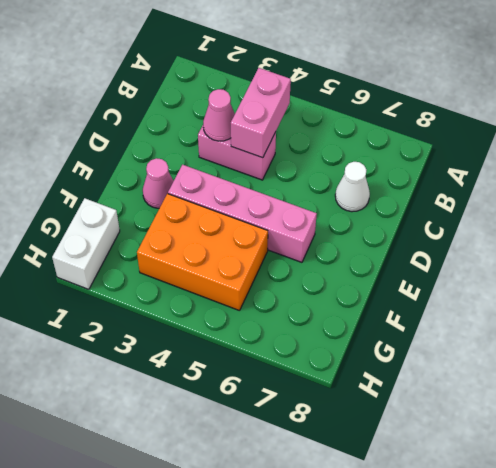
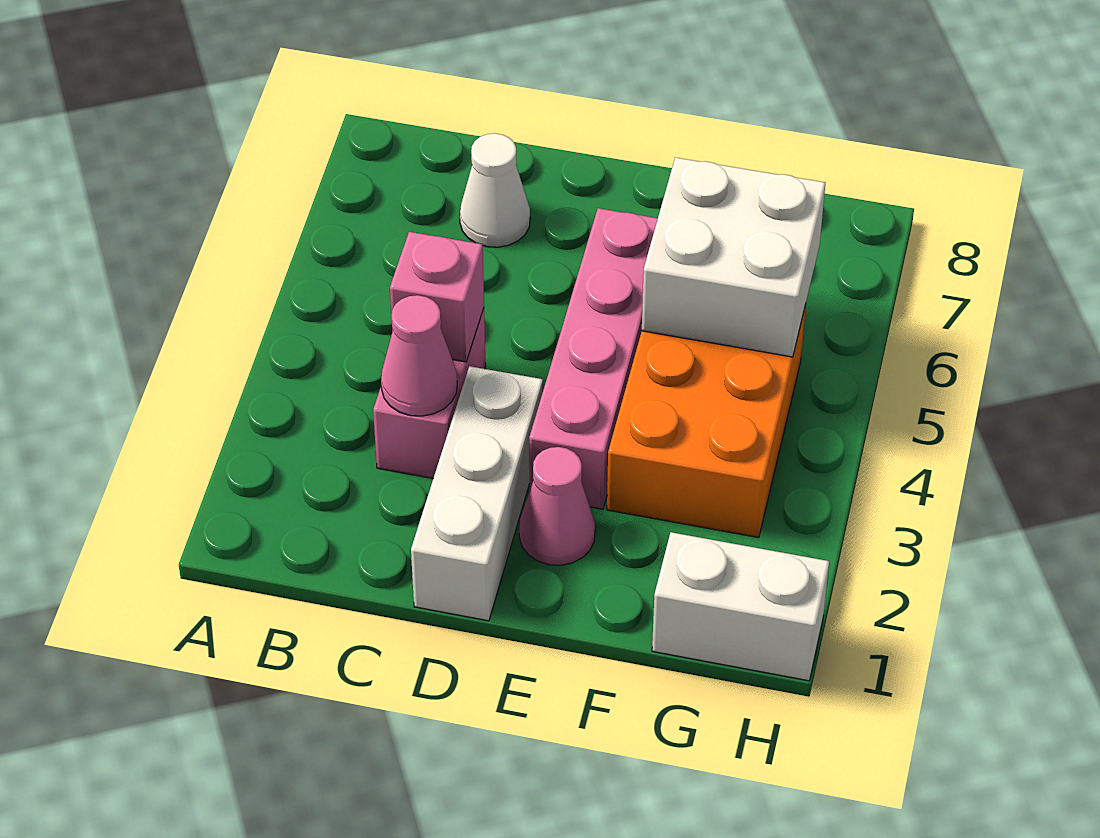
pink brick B4:C4 level 2 -> pink brick C4 level 2
none -> white brick D1:D3 level 1
none -> white brick F5:G6 level 2

